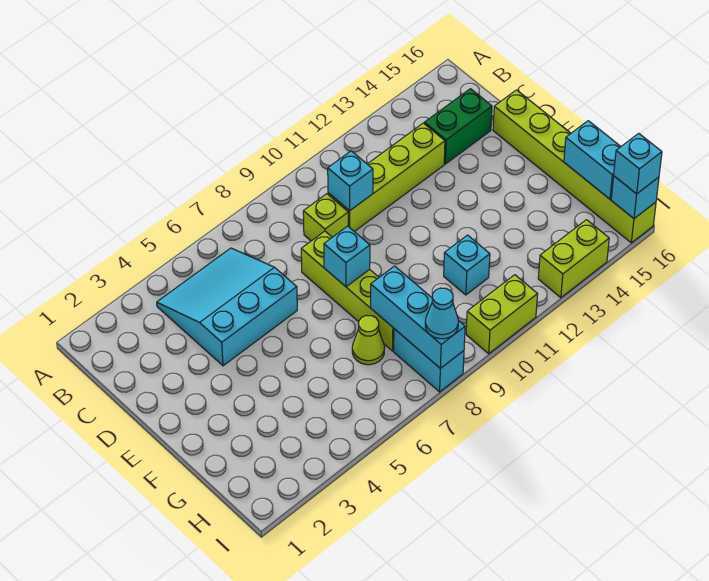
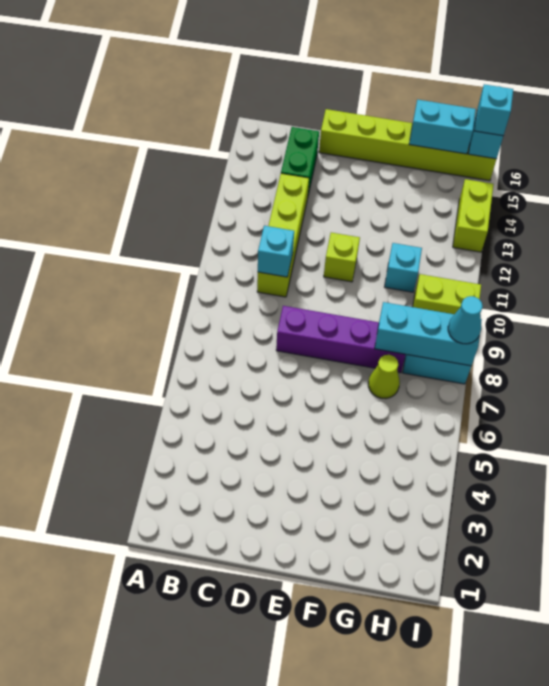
cyan slope B4:D6 level 1 top D -> none
lime brick C9 level 1 -> lime brick E11 level 1
lime brick D8:G8 level 1 -> purple brick D8:G8 level 1
cyan brick E8 level 2 -> none
lime brick I10:I11 level 1 -> lime brick H10:I10 level 1

